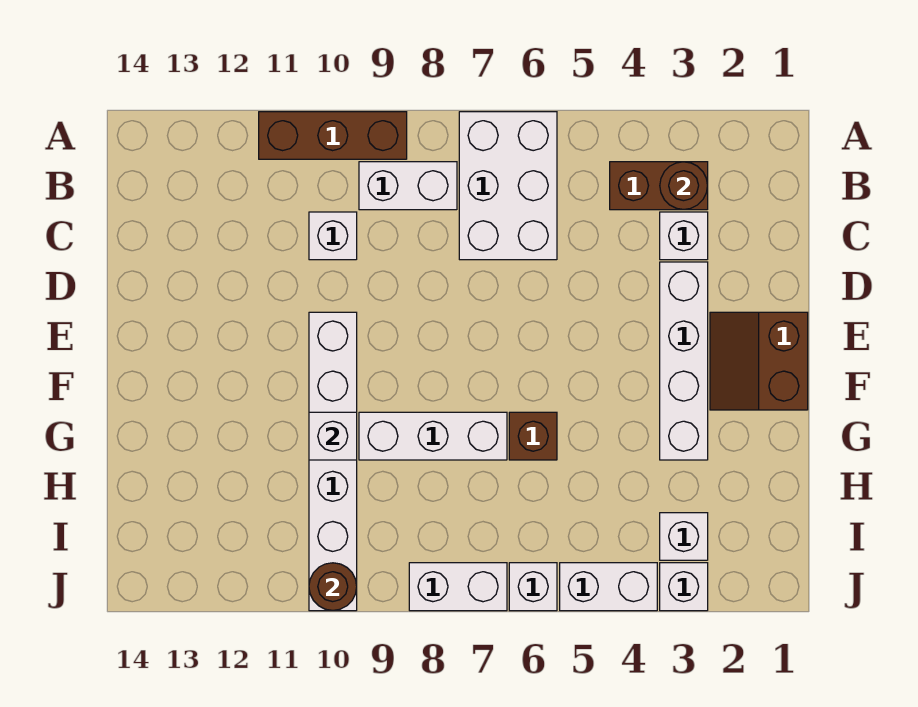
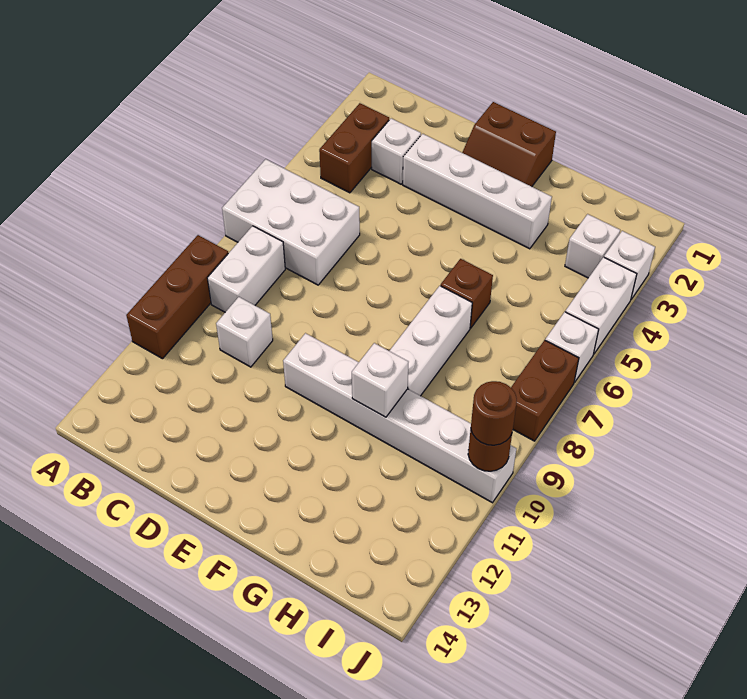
brown round brick B3 level 2 -> brown round brick J10 level 3
white brick J7:J8 level 1 -> brown brick J7:J8 level 1

